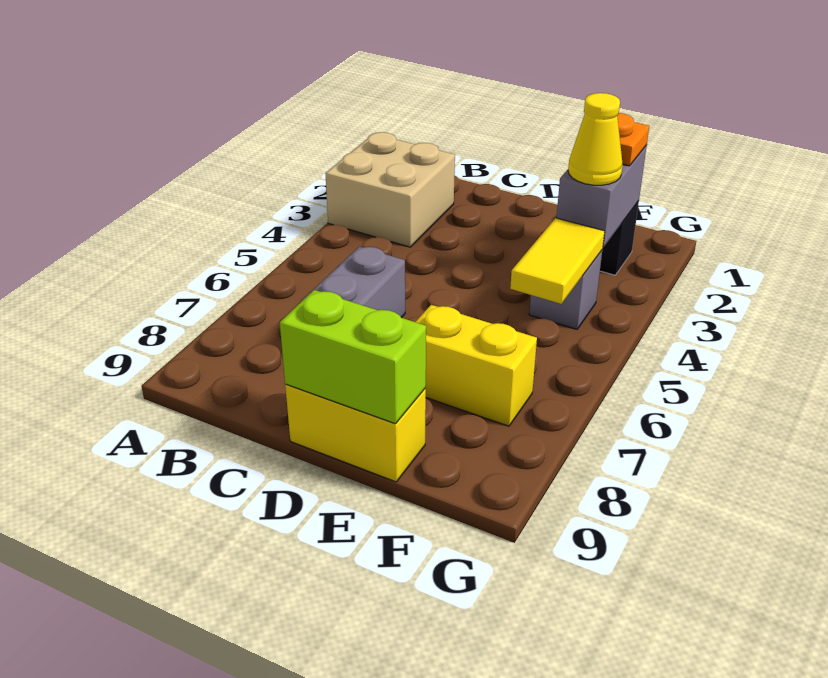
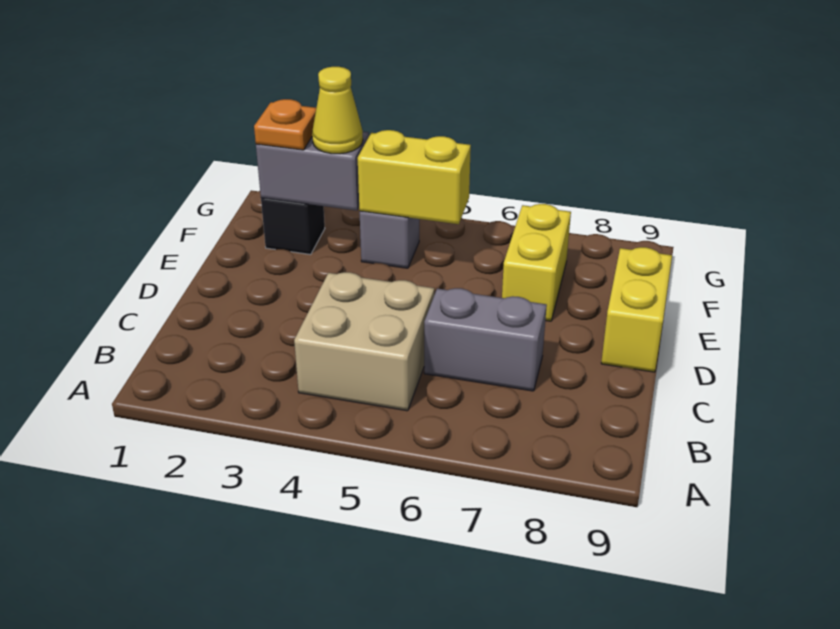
tan brick A2:B3 level 1 -> tan brick B4:C5 level 1
lime brick D9:E9 level 2 -> none
yellow tile F4:F5 level 2 -> yellow brick F4:F5 level 2

